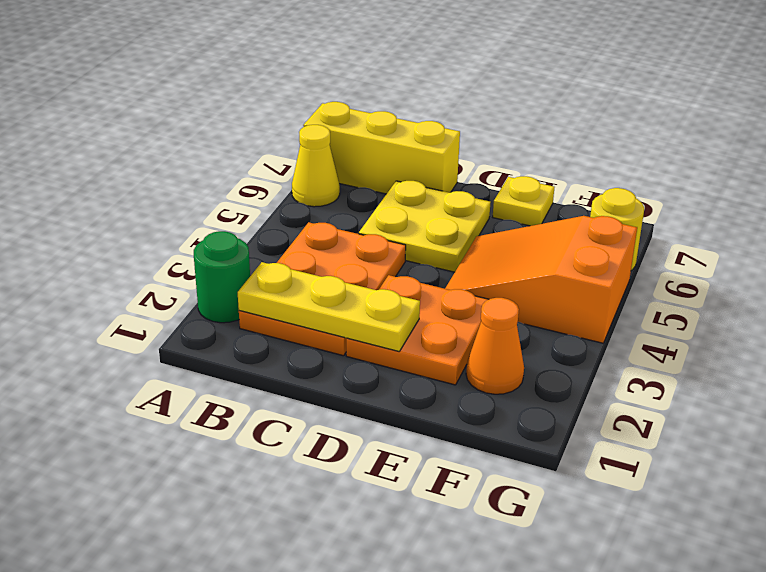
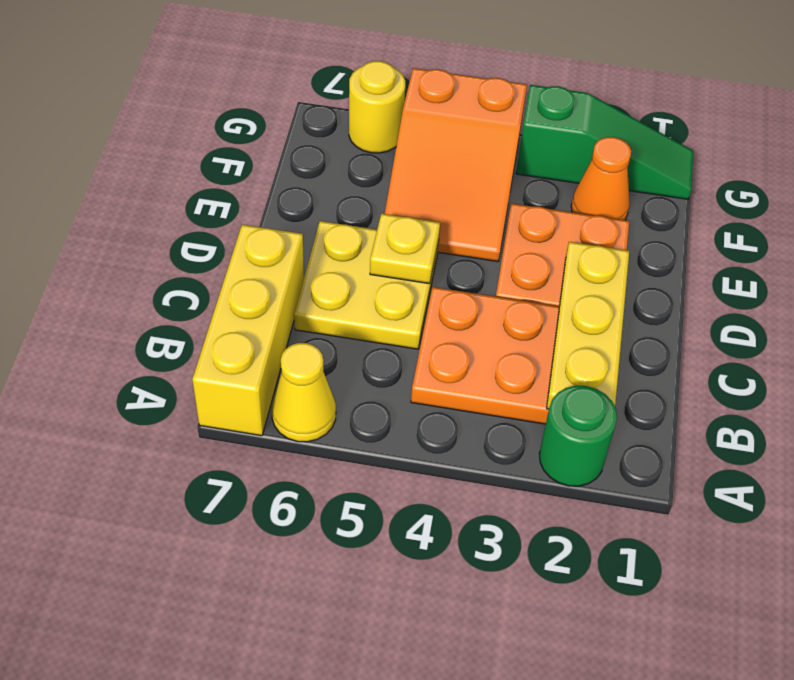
yellow plate E7 level 1 -> yellow plate D5 level 2
none -> green slope G1:G3 level 1 top 3

